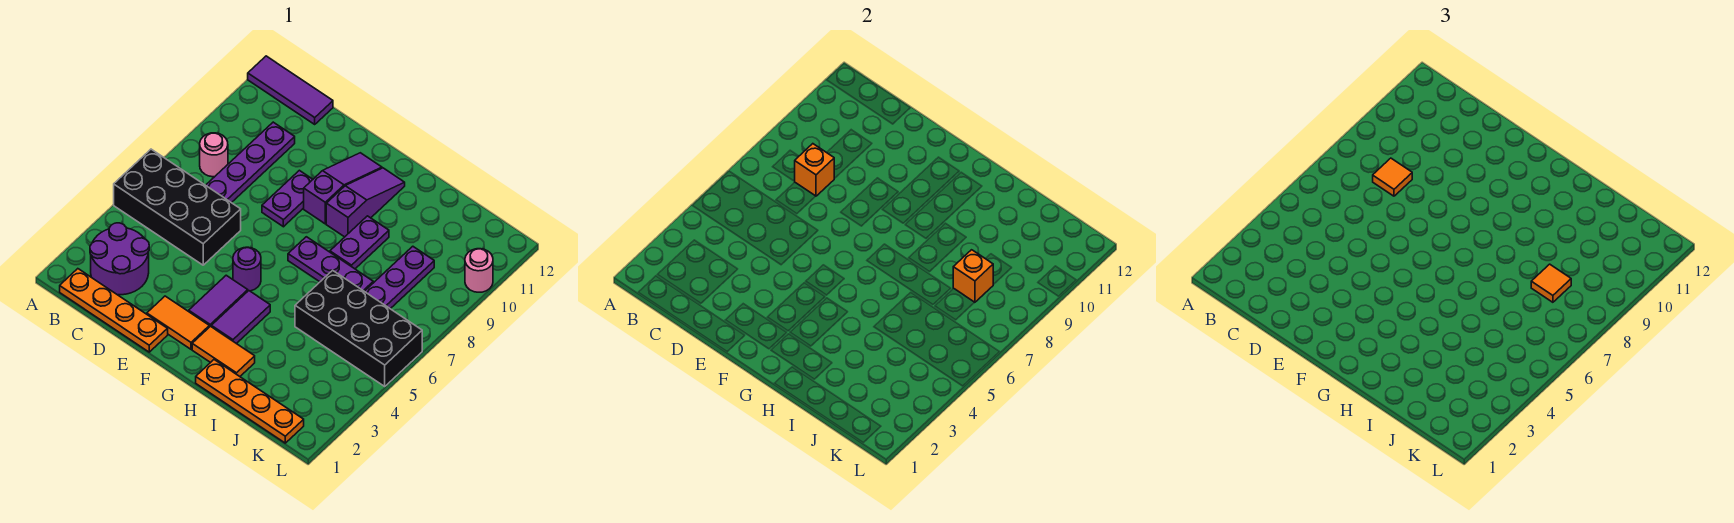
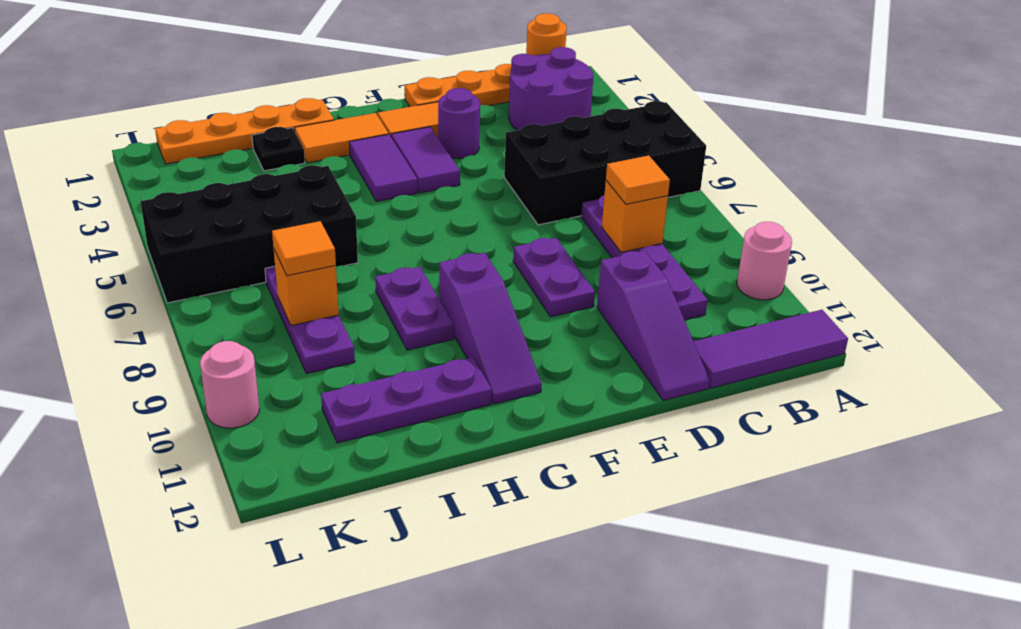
none -> orange round brick B1 level 2
pink round brick B8 level 1 -> pink round brick A10 level 1
purple round brick F5 level 1 -> purple round brick E3 level 1
purple slope F9:F11 level 1 top 9 -> purple slope D10:D12 level 1 top 10
purple plate G7:I7 level 1 -> purple plate H11:J11 level 1
none -> black plate I2 level 1

